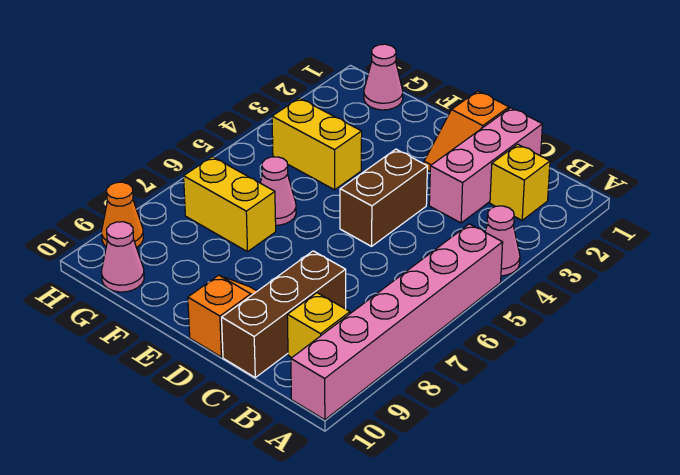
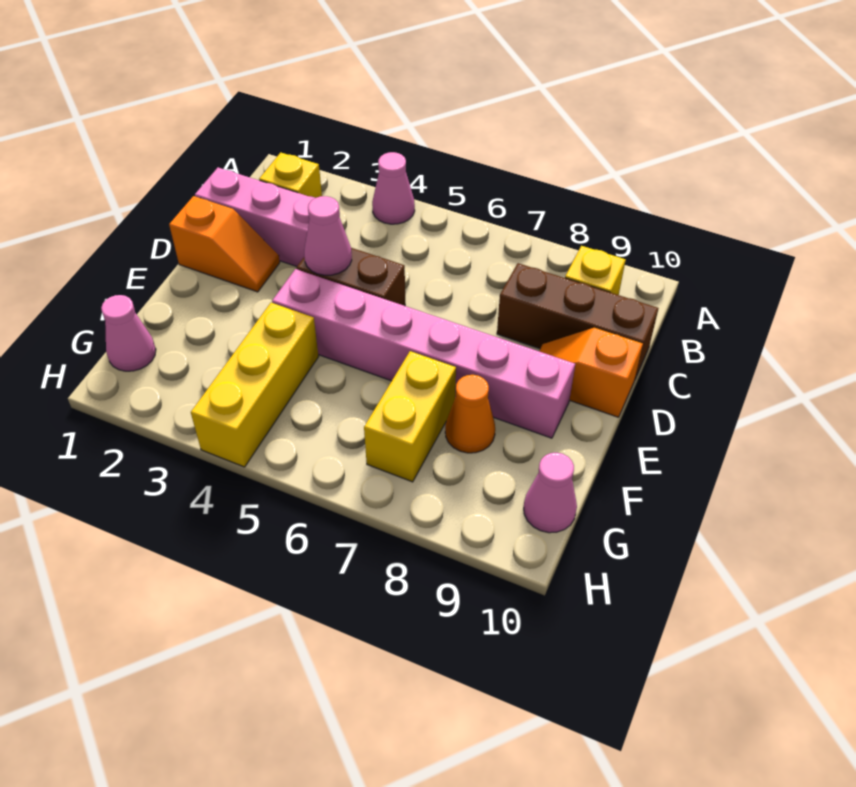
pink brick A5:A10 level 1 -> pink brick E4:E9 level 1
yellow brick F4:G4 level 1 -> yellow brick F4:H4 level 1
pink cone F6 level 1 -> pink cone D4 level 2
orange cone H9 level 1 -> orange cone F8 level 1

